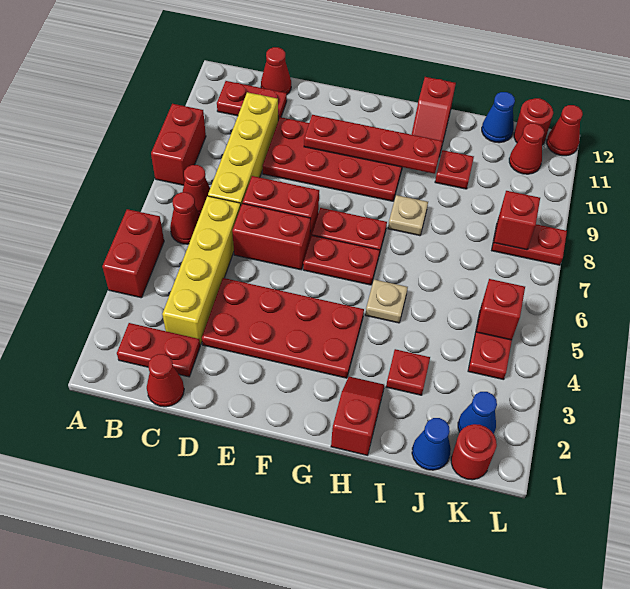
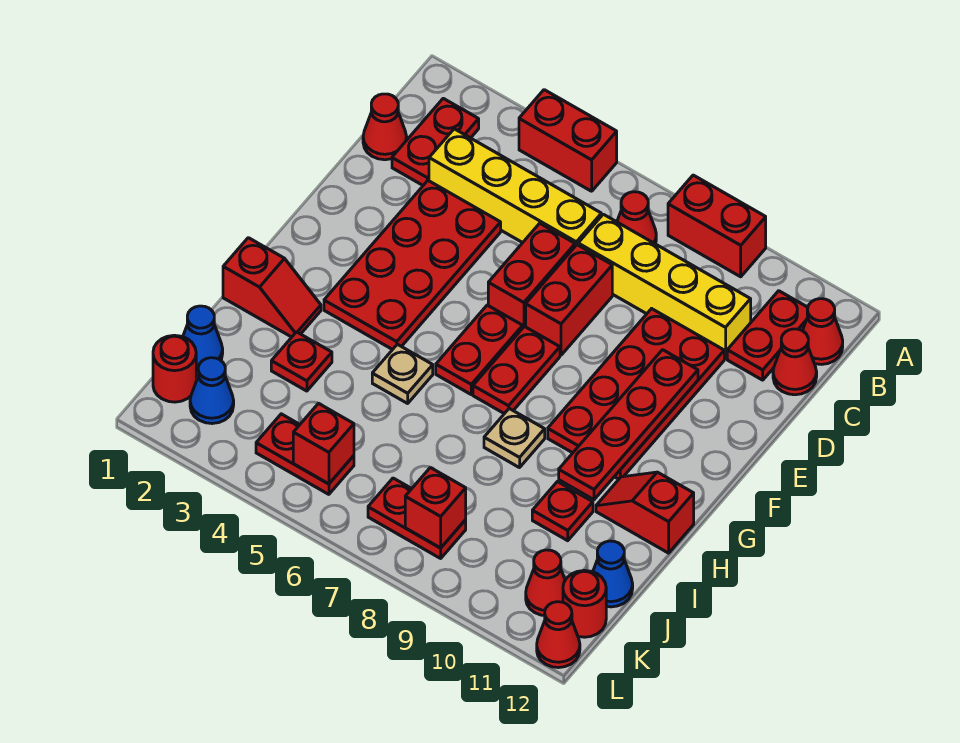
red cone B6 level 1 -> red cone B12 level 1
red plate K8:L8 level 1 -> red plate K7:K8 level 1

